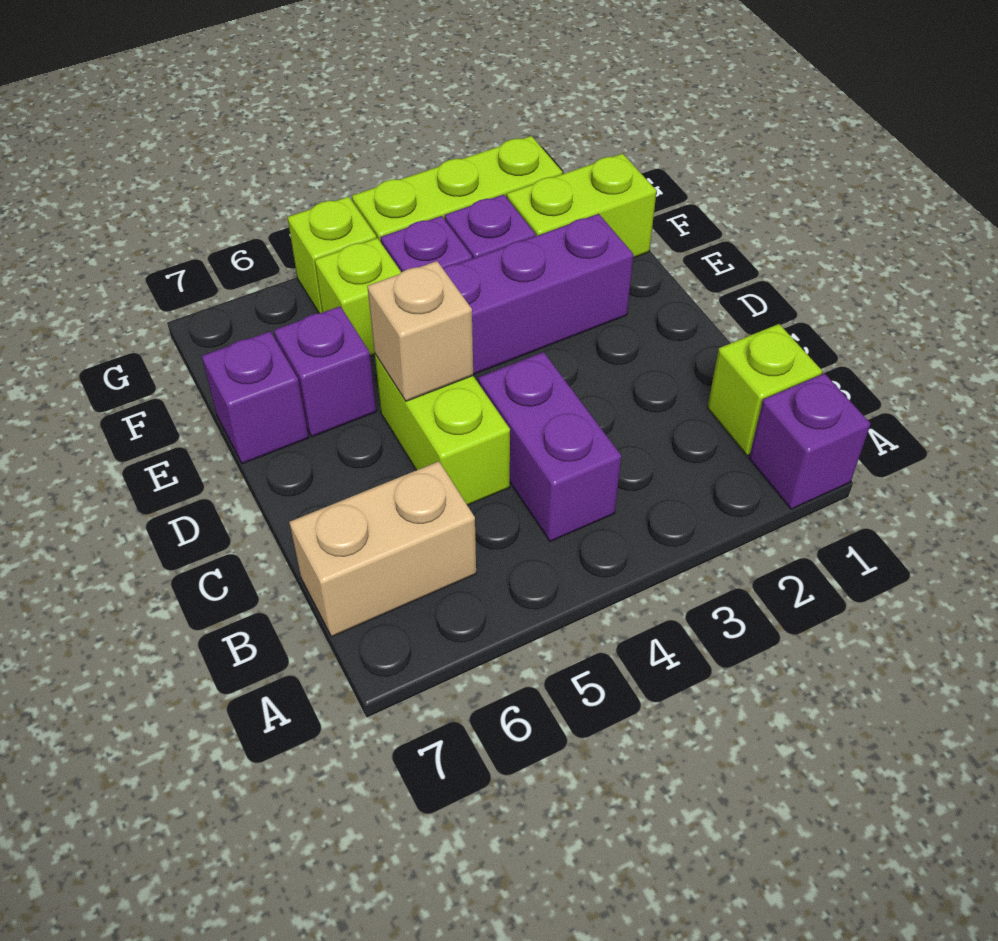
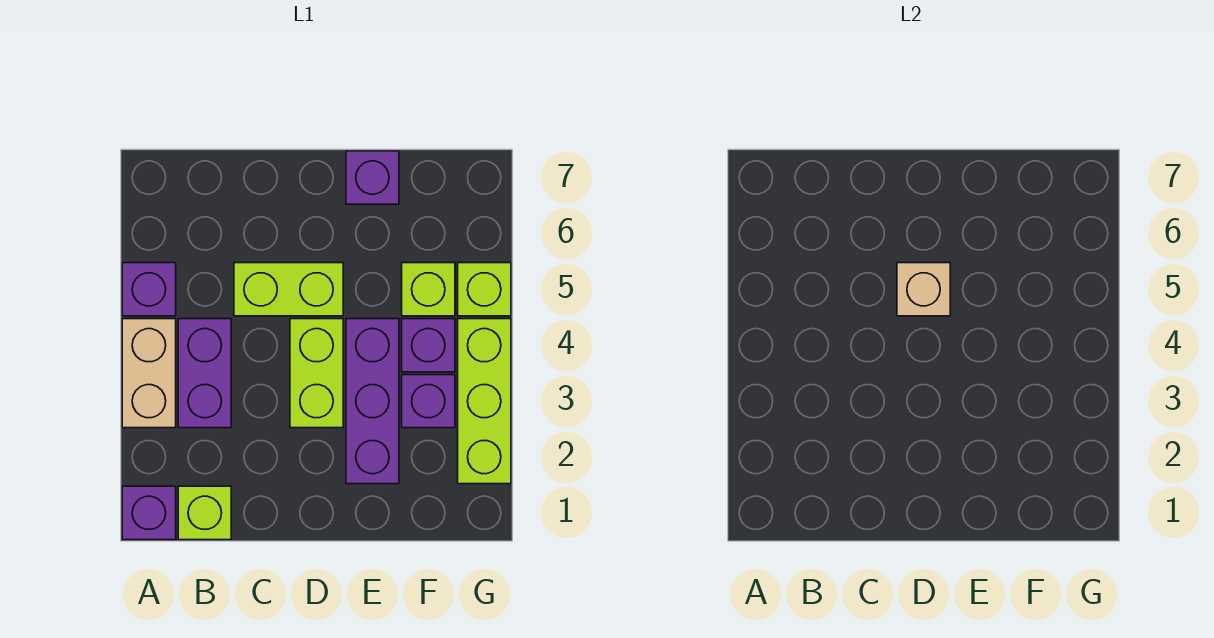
purple brick B4:C4 level 1 -> purple brick B3:B4 level 1
tan brick B6:B7 level 1 -> tan brick A3:A4 level 1
purple brick E6 level 1 -> purple brick A5 level 1
lime brick F1:F2 level 1 -> lime brick D3:D4 level 1

